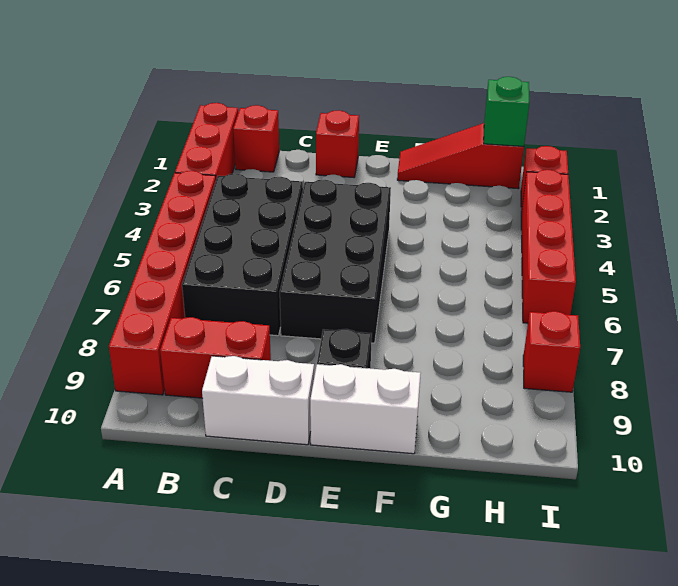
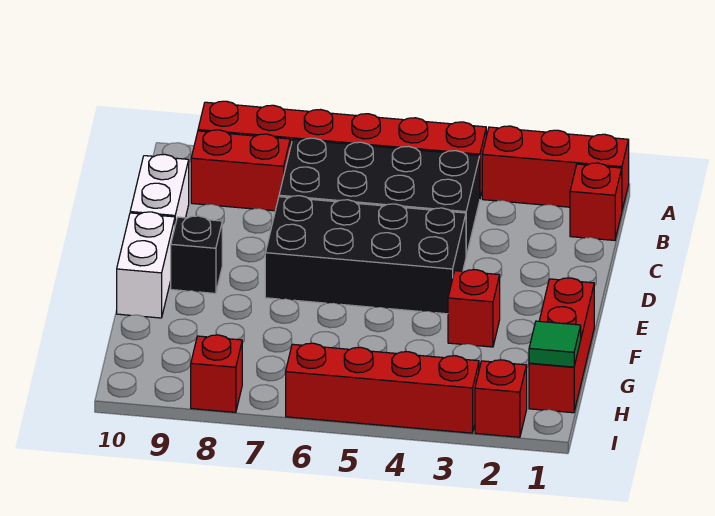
red brick B9:C9 level 1 -> red brick B8:B9 level 1
red brick D1 level 1 -> red brick F3 level 1
red slope F1:H1 level 1 top H -> red brick F1:H1 level 1
green brick H1 level 2 -> green tile H1 level 2

